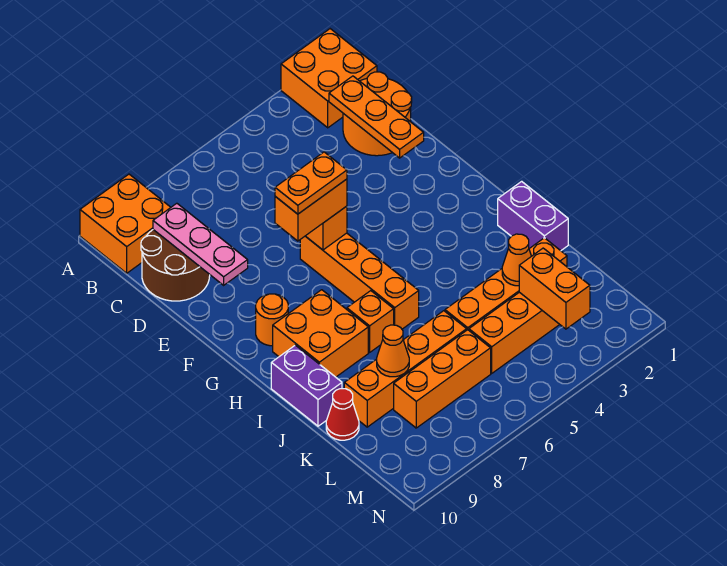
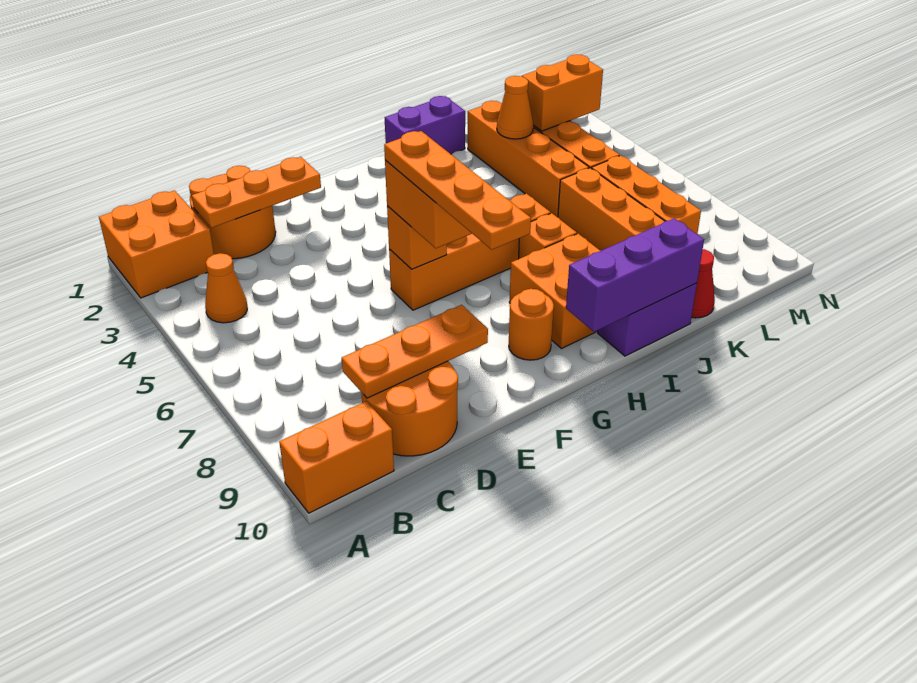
orange brick A9:B10 level 1 -> orange brick A10:B10 level 1
brown round brick C9:D10 level 1 -> orange round brick C9:D10 level 1
pink plate C9:E9 level 2 -> orange plate C9:E9 level 2
orange plate F6:F7 level 4 -> orange plate F6:F9 level 4
none -> purple brick H10:J10 level 2
orange cone K8 level 2 -> orange cone B4 level 1

